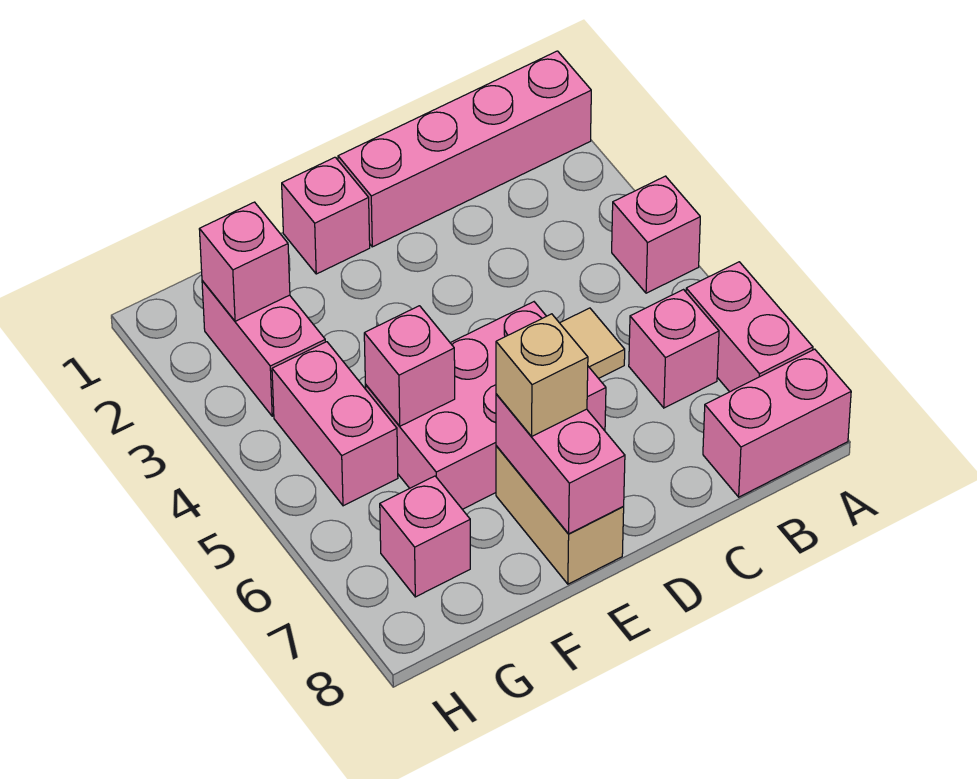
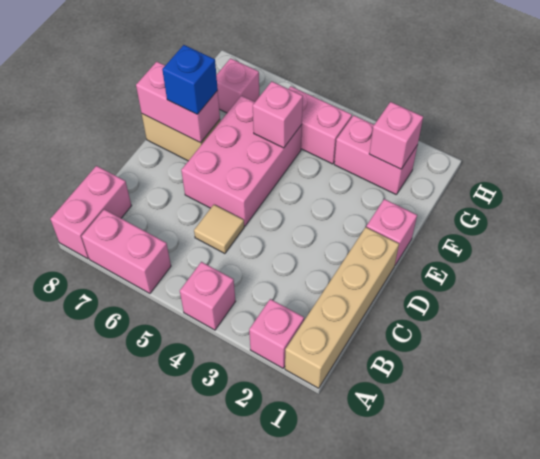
pink brick A1:D1 level 1 -> tan brick A1:D1 level 1
pink brick B6 level 1 -> pink brick A2 level 1
tan brick E7 level 3 -> blue brick E7 level 3

